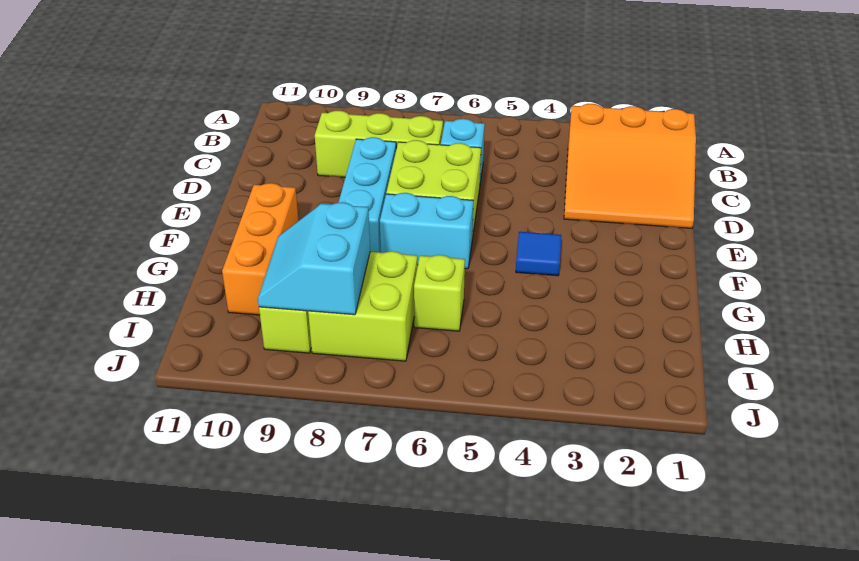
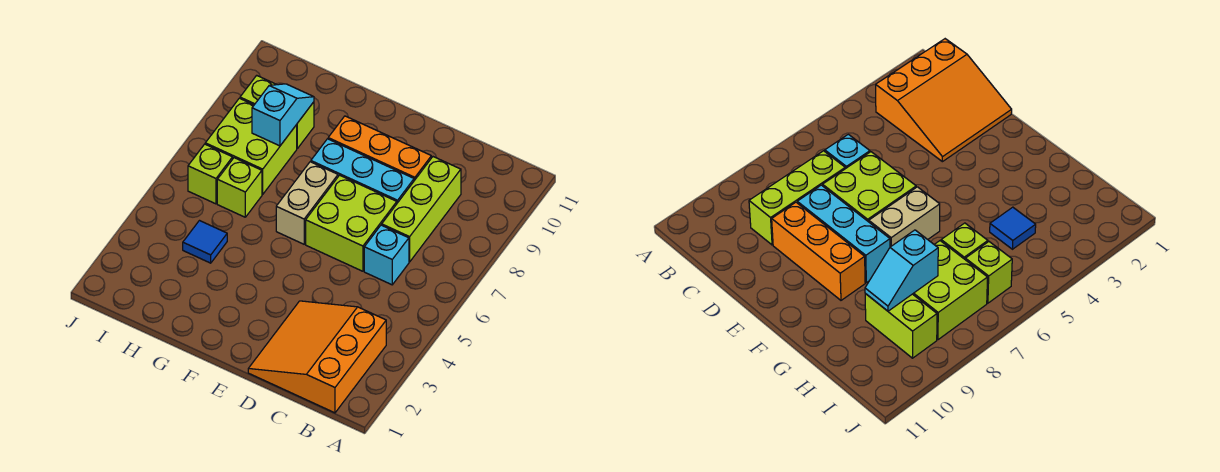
blue tile F4 level 1 -> blue tile H4 level 1
cyan brick F6:F7 level 1 -> tan brick F6:F7 level 1
orange brick F10:H10 level 1 -> orange brick D9:F9 level 1
cyan slope H8:I9 level 2 top 8 -> cyan slope H8:H9 level 2 top 8
none -> lime brick I6 level 1

